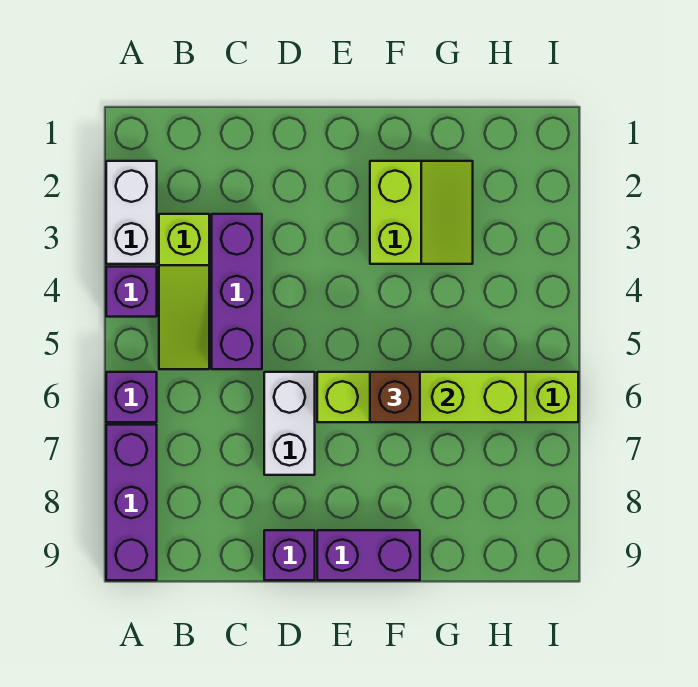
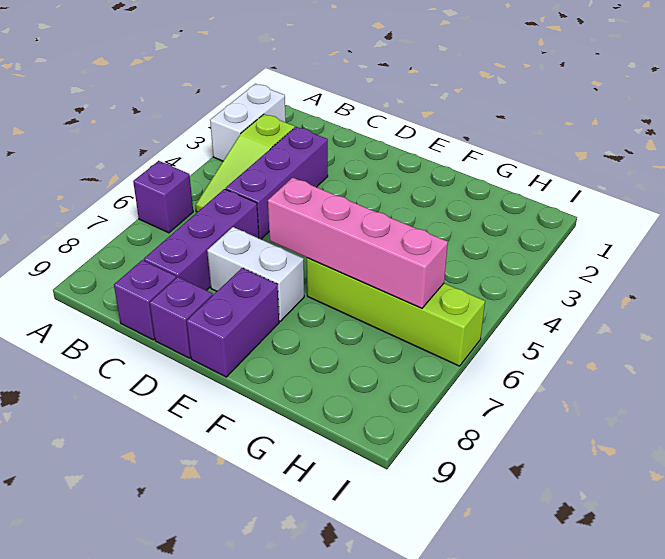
purple brick A4 level 1 -> purple brick C9 level 1
purple brick A7:A9 level 1 -> purple brick C6:C8 level 1
white brick D6:D7 level 1 -> white brick D7:E7 level 1
lime brick E6:H6 level 2 -> pink brick E6:H6 level 2
purple brick E9:F9 level 1 -> purple brick E8:E9 level 1
lime slope F2:G3 level 1 top F -> none
brown brick F6 level 3 -> none

